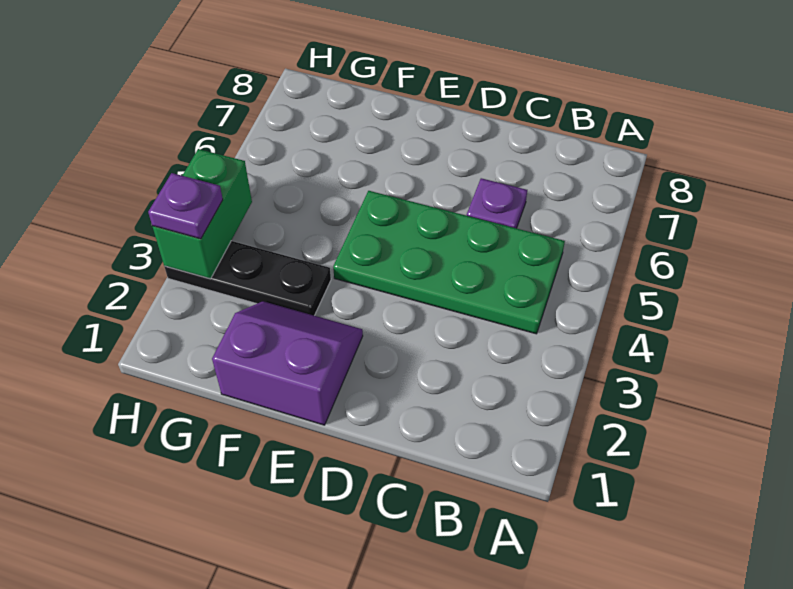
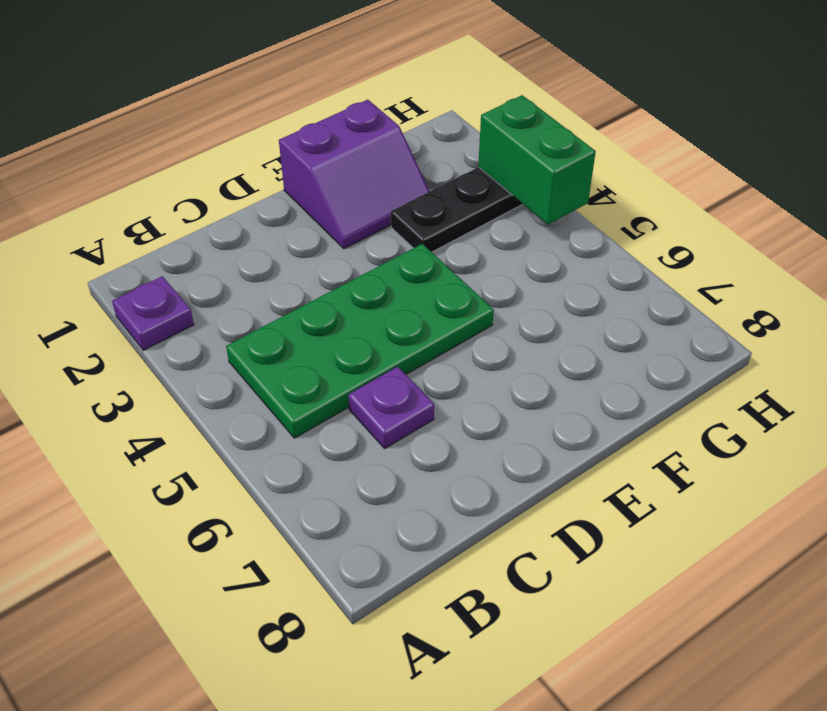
purple plate H3 level 3 -> purple plate A2 level 1

